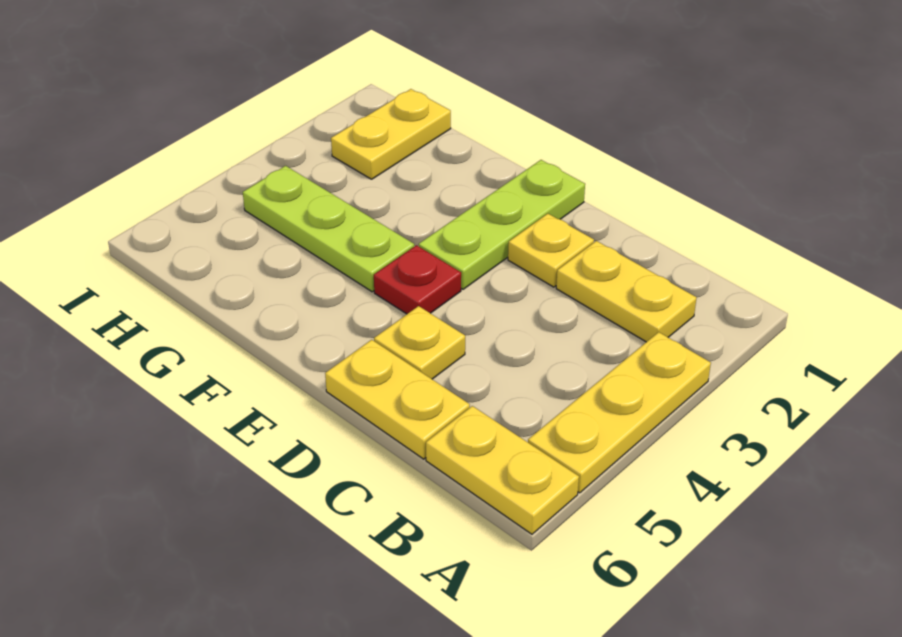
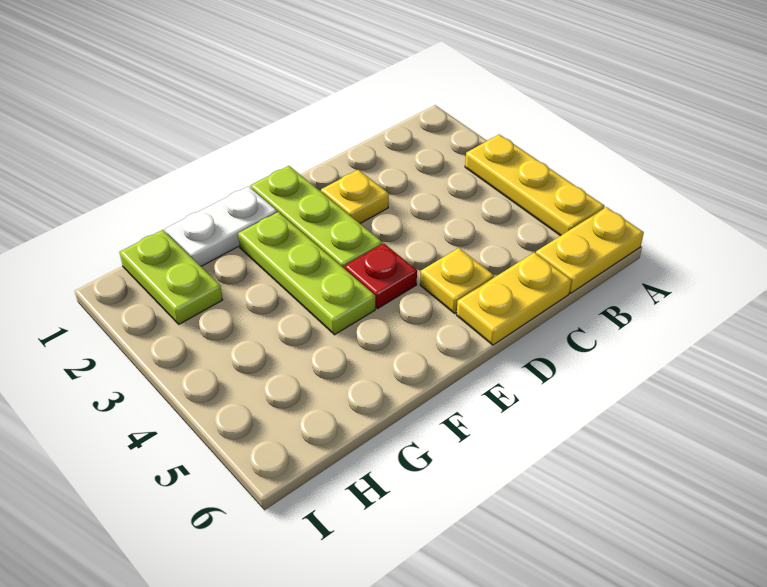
yellow plate B2:C2 level 1 -> none
none -> white plate F1:G1 level 1
lime plate F4:H4 level 1 -> lime plate F2:F4 level 1
yellow plate H1:H2 level 1 -> lime plate H1:H2 level 1

